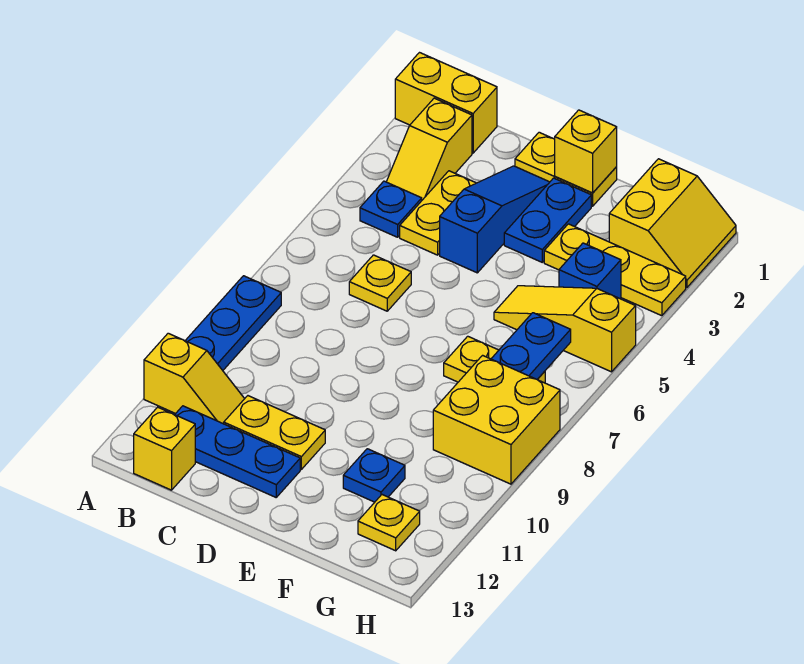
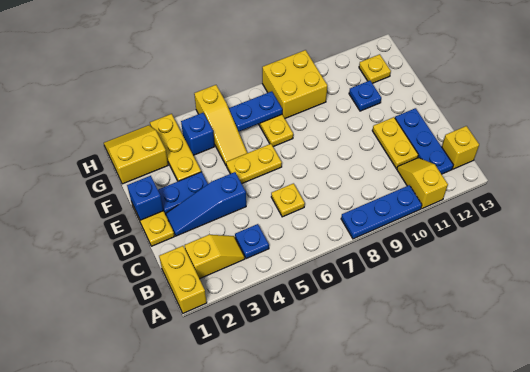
yellow plate C3:C4 level 1 -> yellow plate E5:E6 level 1
yellow brick E1 level 2 -> blue brick E1 level 2

